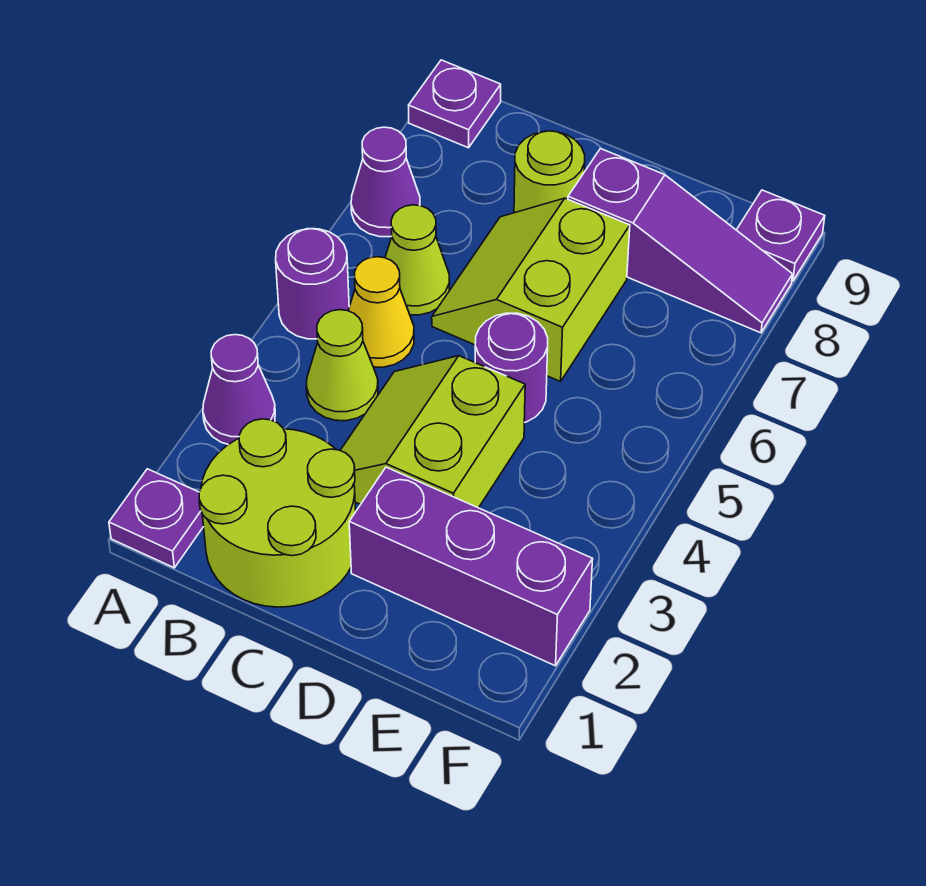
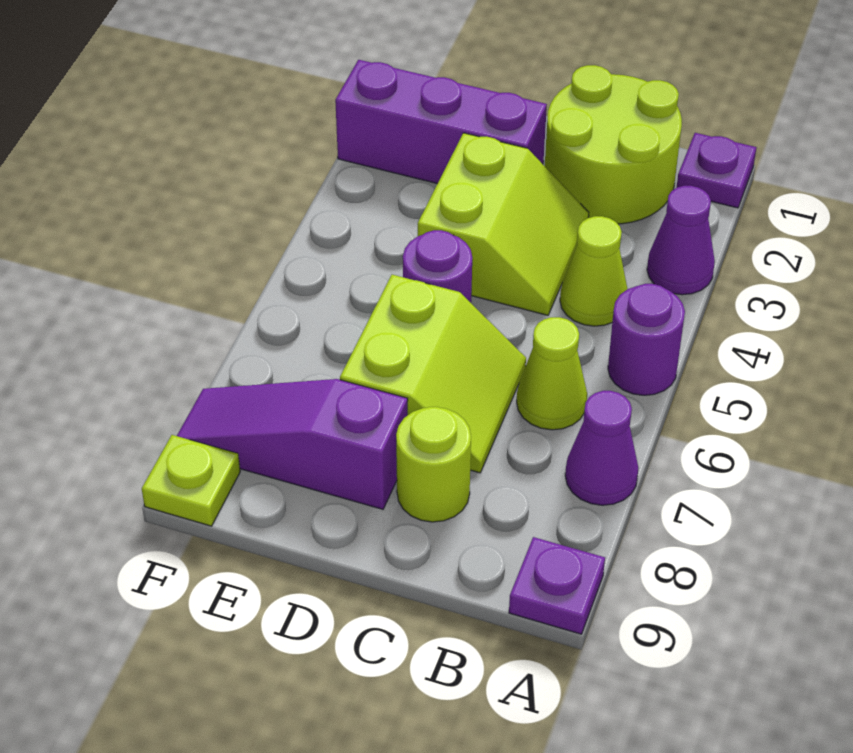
yellow cone B5 level 1 -> none
purple plate F9 level 1 -> lime plate F9 level 1

